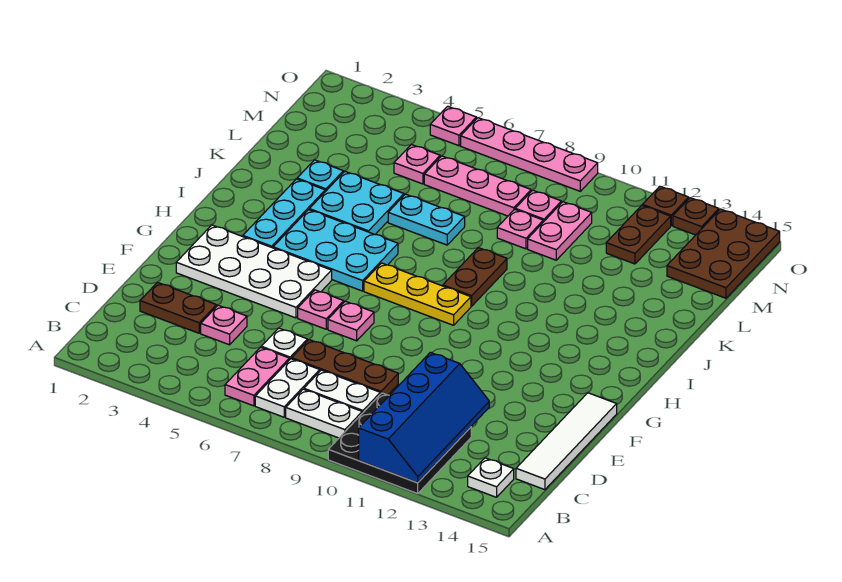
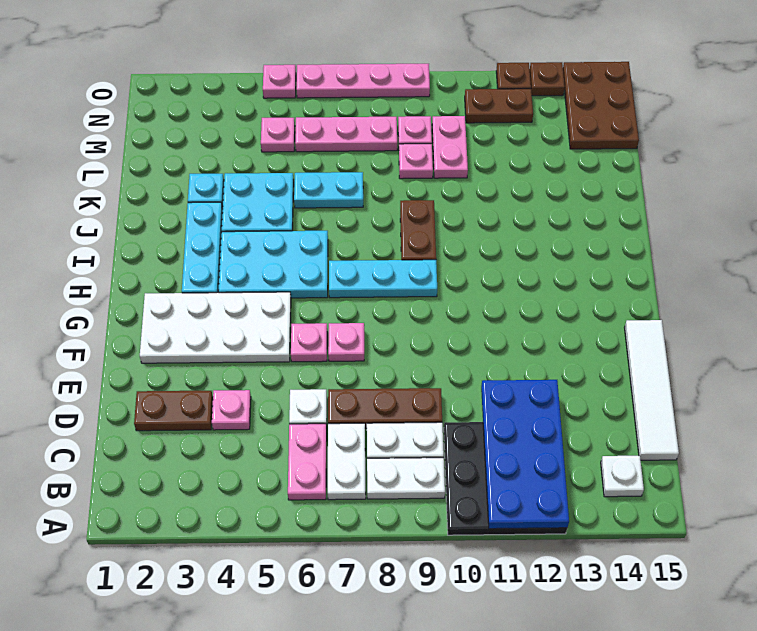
blue slope A11:D12 level 2 top 11 -> blue plate A11:D12 level 2
yellow plate H7:H9 level 1 -> cyan plate H7:H9 level 1
brown plate M12:N12 level 1 -> brown plate N11:N12 level 1

